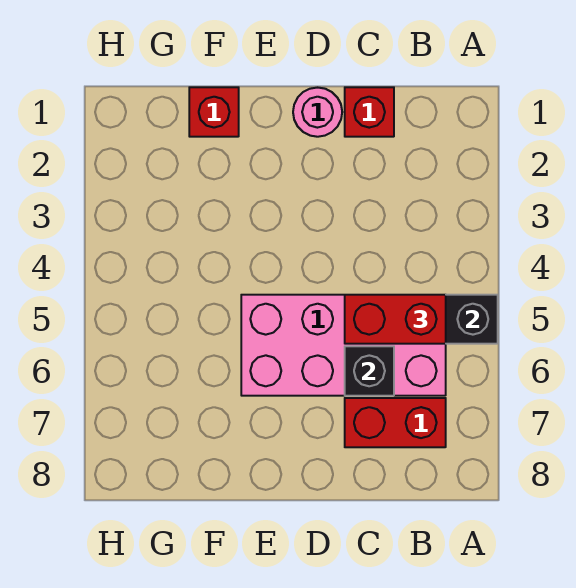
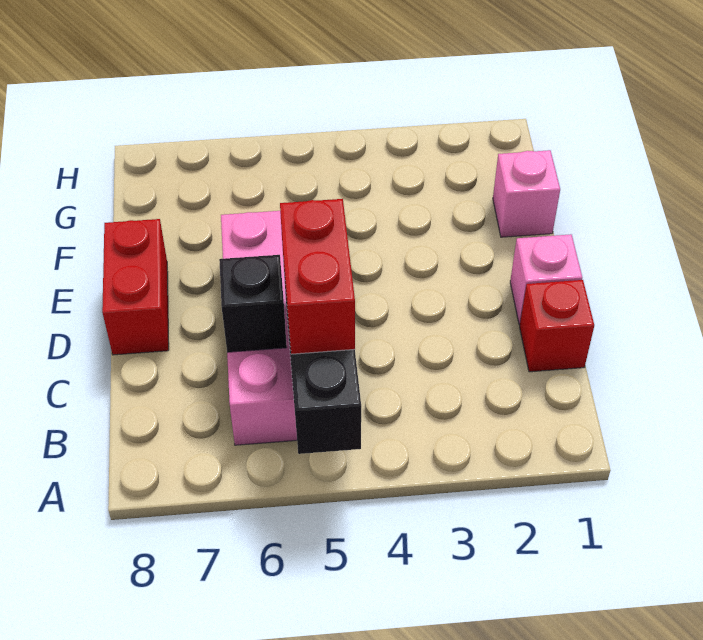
red brick B7:C7 level 1 -> red brick D8:E8 level 1
pink round brick D1 level 1 -> pink brick D1 level 1
red brick F1 level 1 -> pink brick F1 level 1

